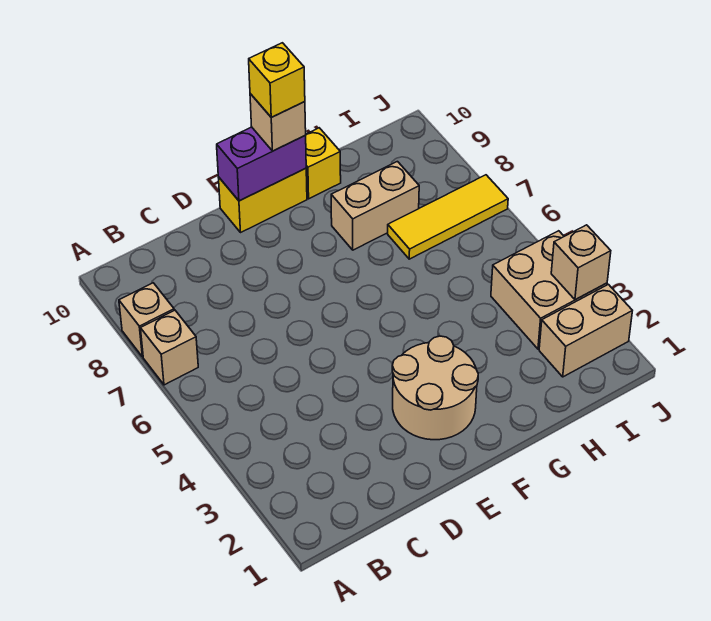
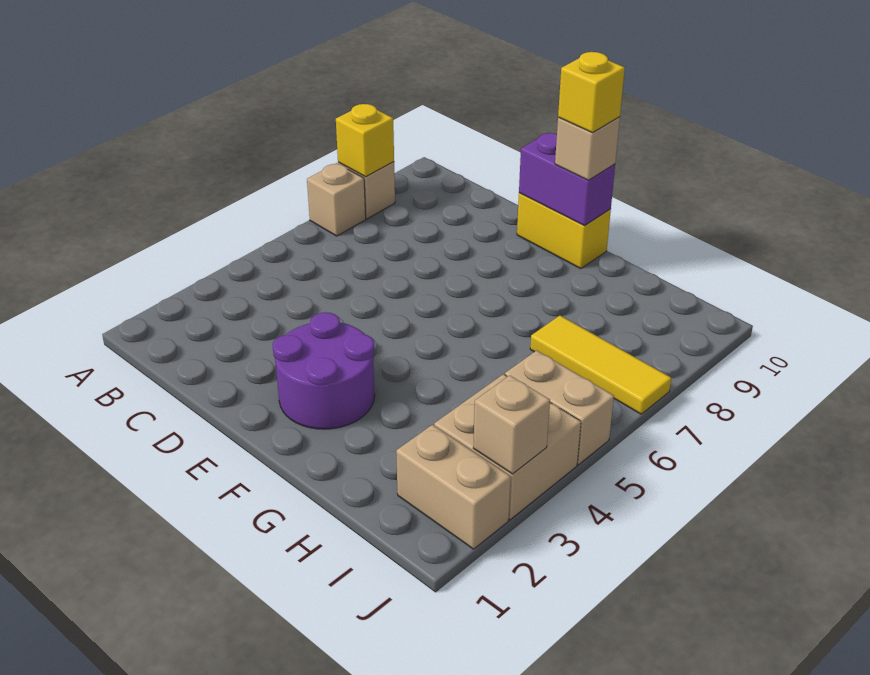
tan round brick E2:F3 level 1 -> purple round brick E2:F3 level 1
tan brick G8:H8 level 1 -> tan brick I5:J5 level 1
yellow brick G10 level 1 -> yellow brick A8 level 2

